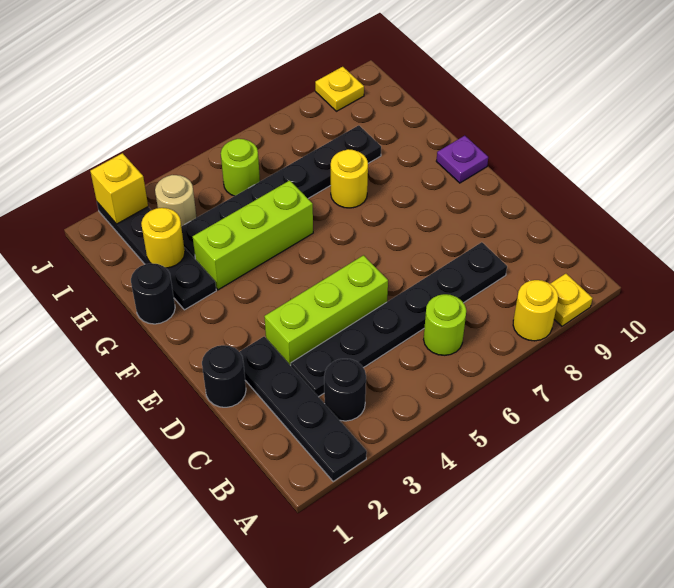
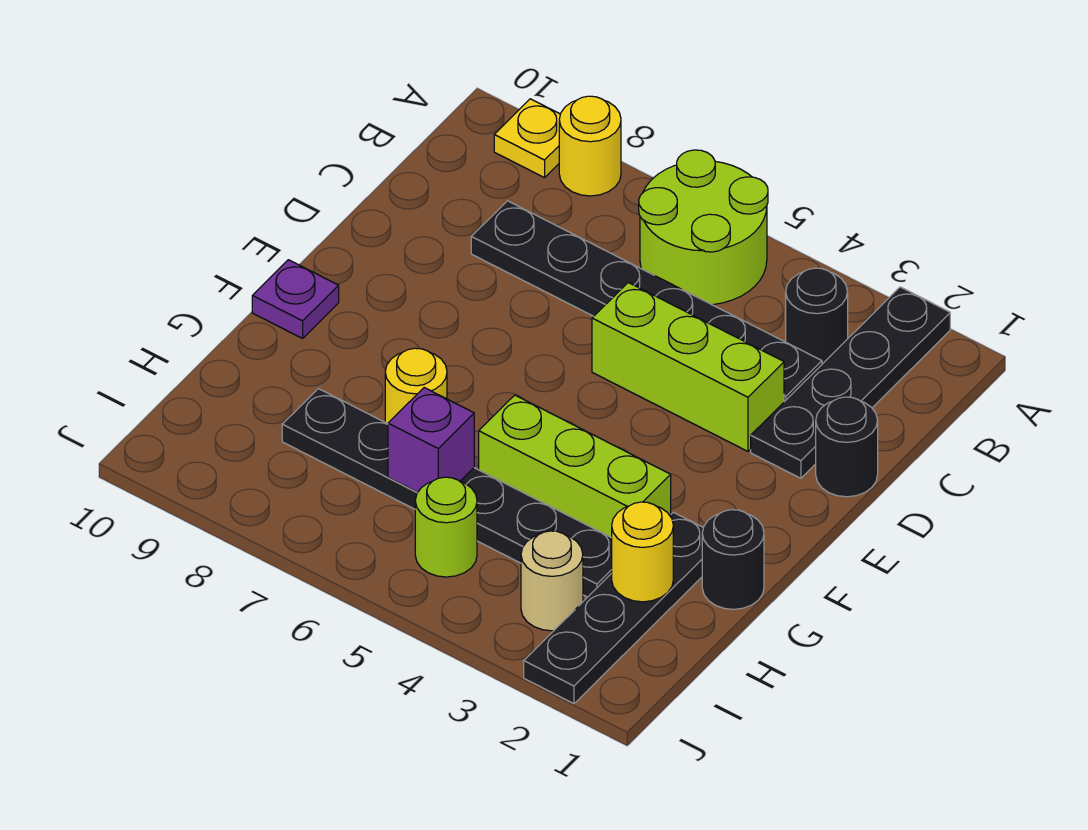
lime round brick B6 level 1 -> lime round brick A5:B6 level 1
none -> purple brick H6 level 2
yellow brick J2 level 2 -> none
yellow plate J9 level 1 -> none

